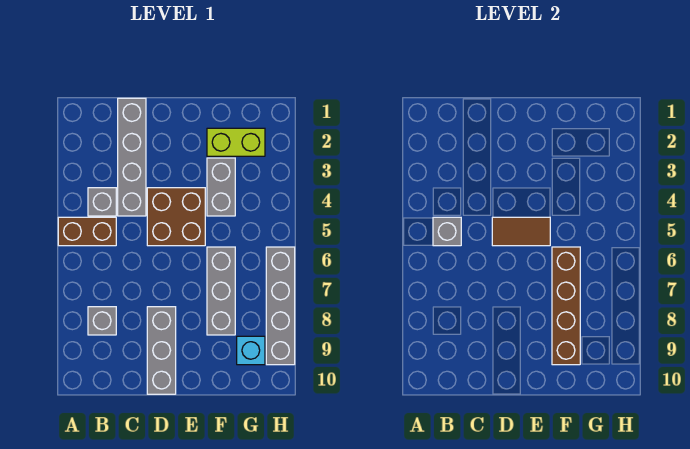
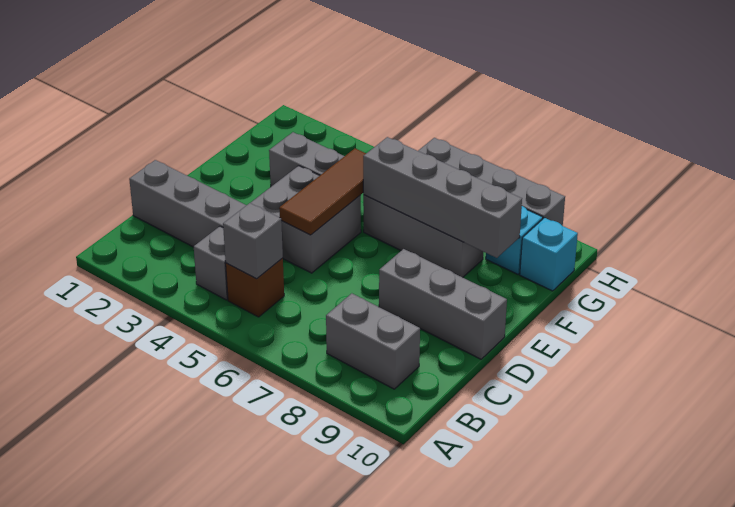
brown brick A5:B5 level 1 -> brown brick B5 level 1
grey brick B8 level 1 -> grey brick B8:B9 level 1
brown brick D4:E5 level 1 -> grey brick D4:E5 level 1
brown tile D5:E5 level 2 -> brown tile D5:F5 level 2
lime brick F2:G2 level 1 -> none
brown brick F6:F9 level 2 -> grey brick F6:F9 level 2
none -> cyan brick G10 level 1

